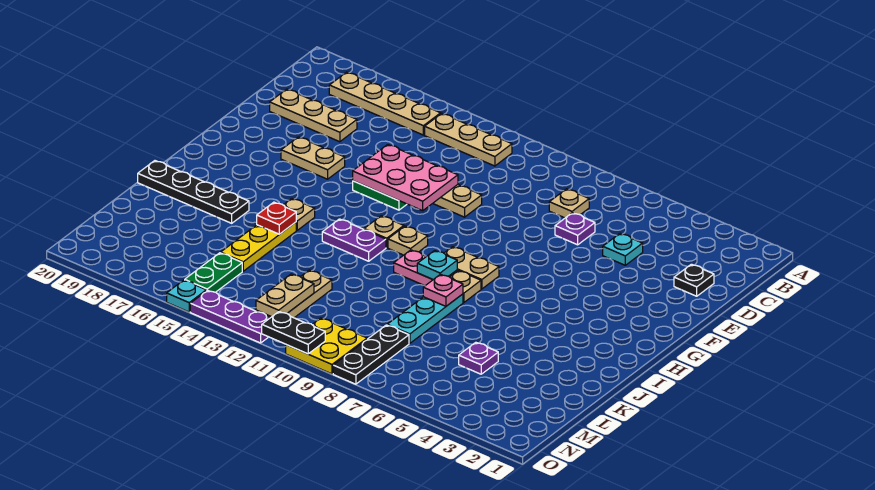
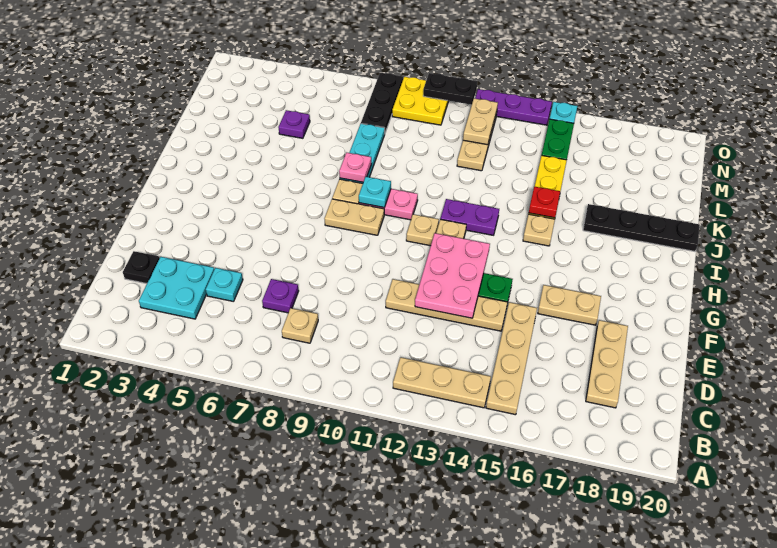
tan plate B15:B18 level 1 -> tan plate B15:E15 level 1
none -> cyan plate C3:D4 level 1
tan plate D17:D19 level 1 -> tan plate C18:E18 level 1
pink plate E12:F14 level 2 -> pink plate E12:G13 level 2

